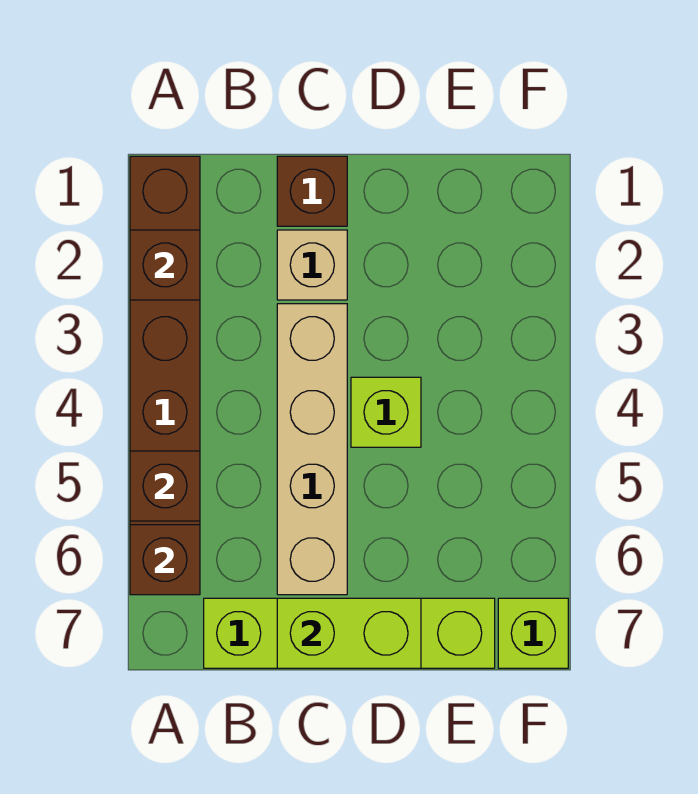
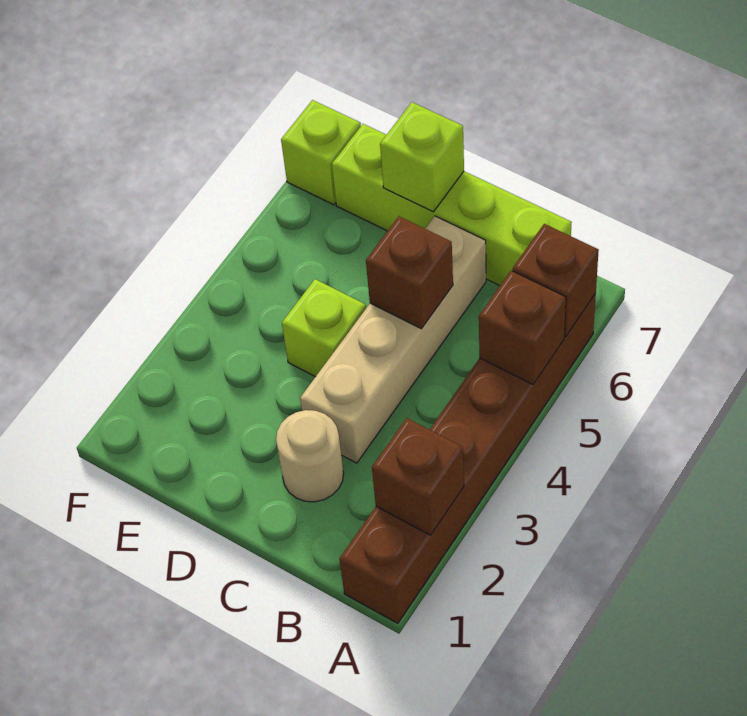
brown brick C1 level 1 -> brown brick C5 level 2
tan brick C2 level 1 -> tan round brick C2 level 1
lime brick C7:D7 level 2 -> lime brick D7 level 2

